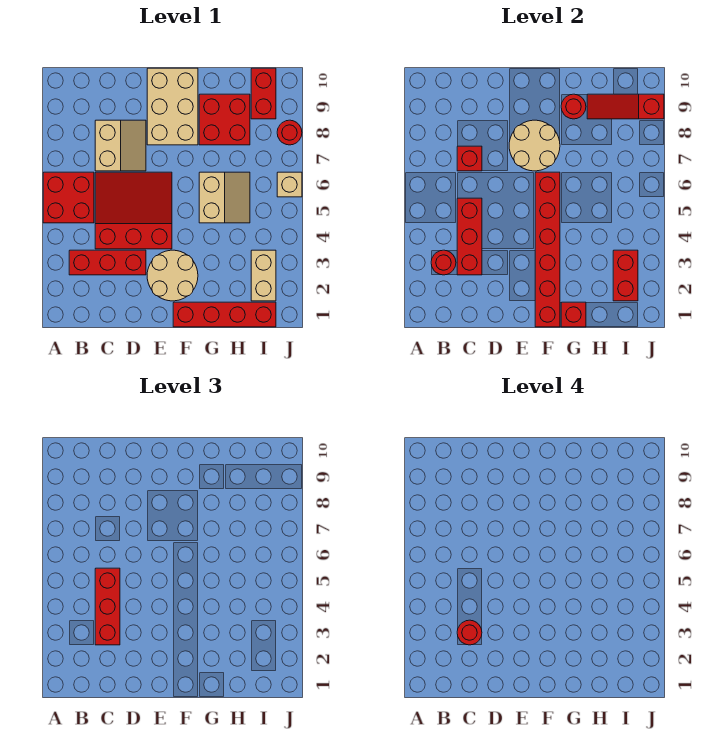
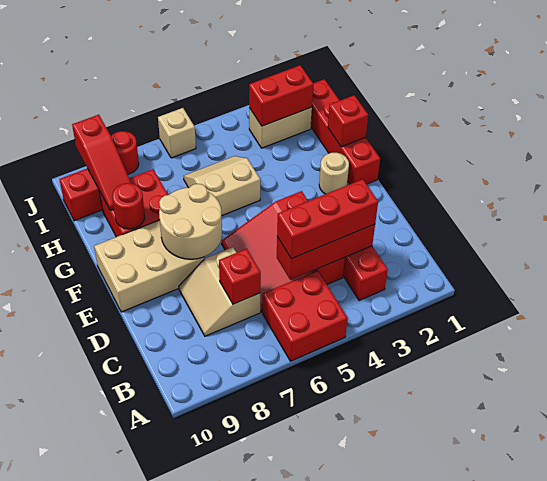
red round brick B3 level 2 -> none
red round brick C3 level 4 -> none
tan slope C7:D8 level 1 top C -> tan slope C7:D8 level 1 top 7
tan round brick E2:F3 level 1 -> tan round brick F2 level 1
red brick F1:F6 level 2 -> none

